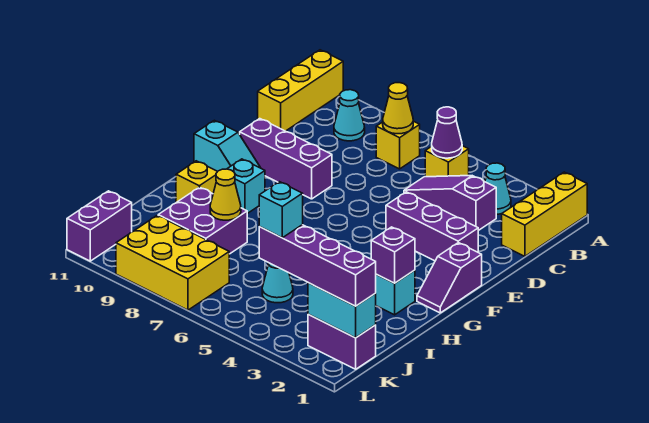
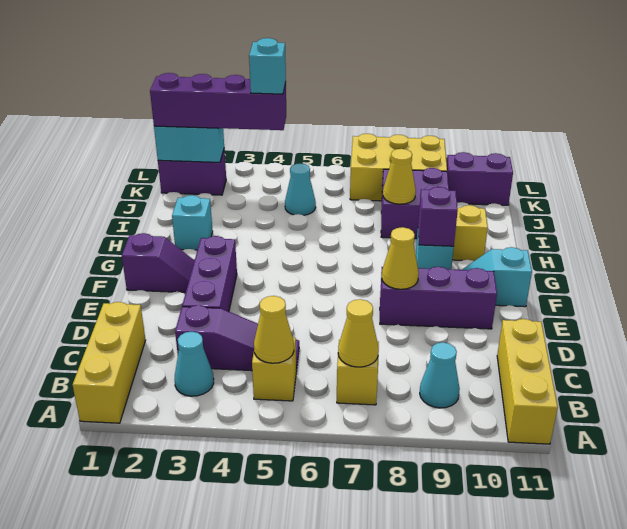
purple cone B5 level 2 -> yellow cone B5 level 2
purple brick E2:E4 level 1 -> purple brick D3:F3 level 1
none -> yellow cone E8 level 2
purple slope F1:G1 level 1 top F -> purple slope F1:F2 level 1 top 1
purple brick H2 level 2 -> purple brick G9 level 2
purple brick K11:L11 level 1 -> purple brick K10:K11 level 1

